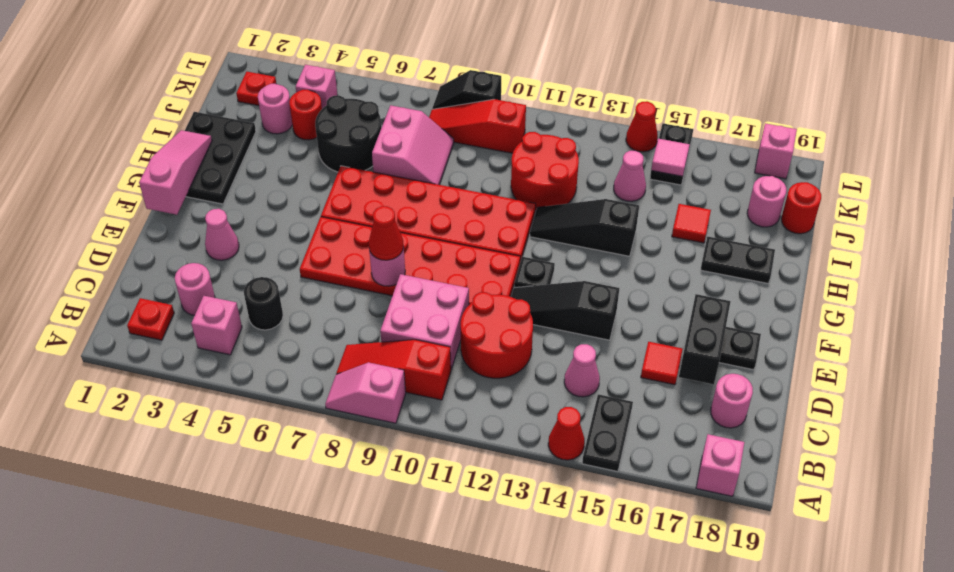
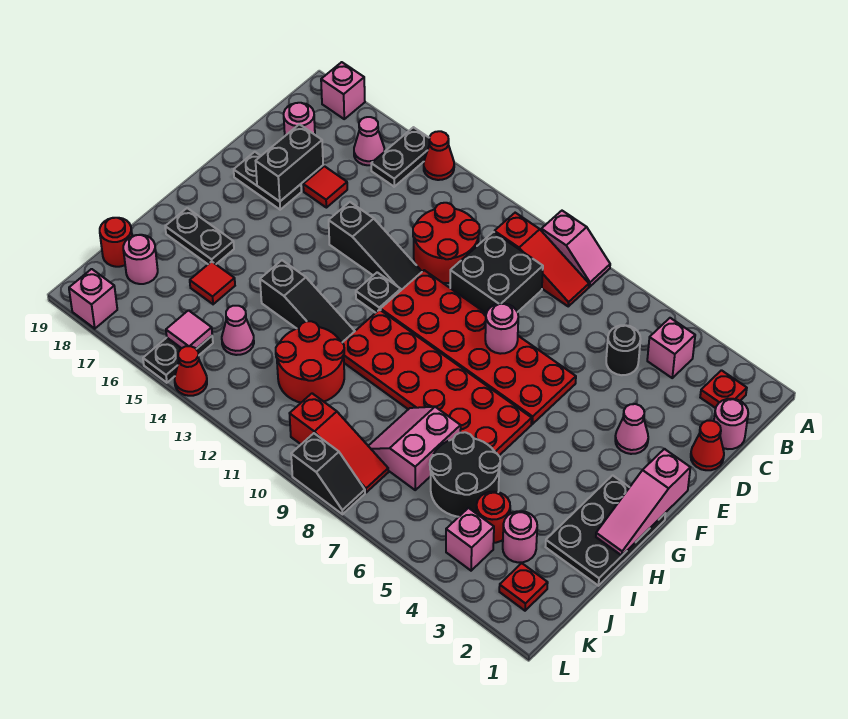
pink round brick C3 level 1 -> pink round brick C1 level 1
pink brick C9:D10 level 1 -> black brick C9:D10 level 1
pink cone C14 level 1 -> pink cone B16 level 1
red cone E8 level 3 -> red cone D1 level 1

